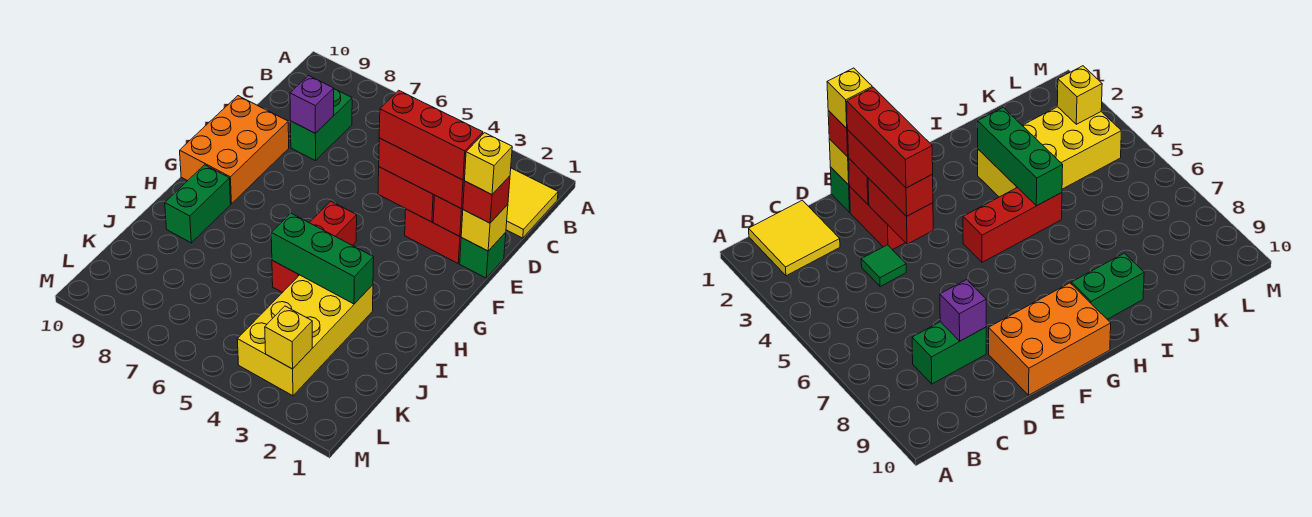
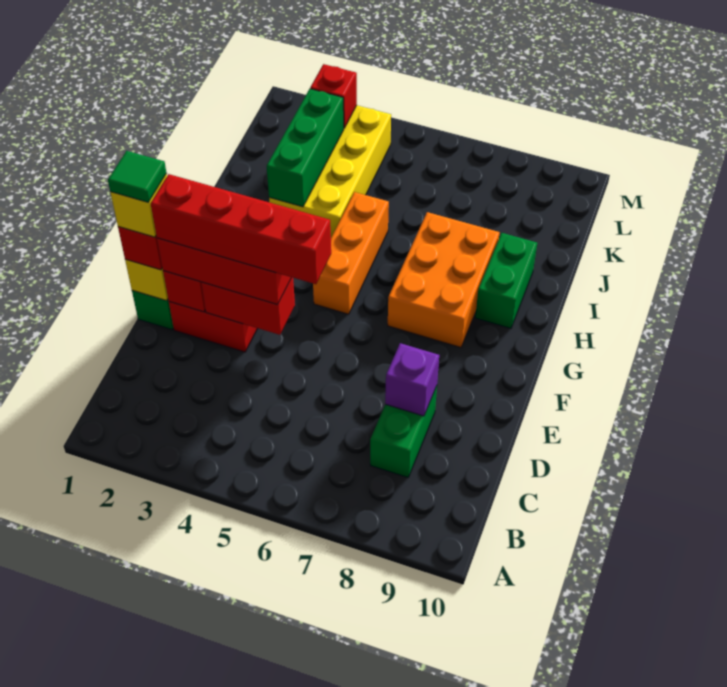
yellow tile B1:C2 level 1 -> none
green tile D4 level 1 -> green tile E1 level 5
red brick E2:E4 level 4 -> red brick E2:E5 level 4
orange brick E9:G10 level 1 -> orange brick G7:I8 level 1
red brick G5:I5 level 1 -> orange brick G5:I5 level 1
green brick I3:I5 level 2 -> green brick I3:K3 level 2
yellow brick L3 level 2 -> red brick L3 level 2

